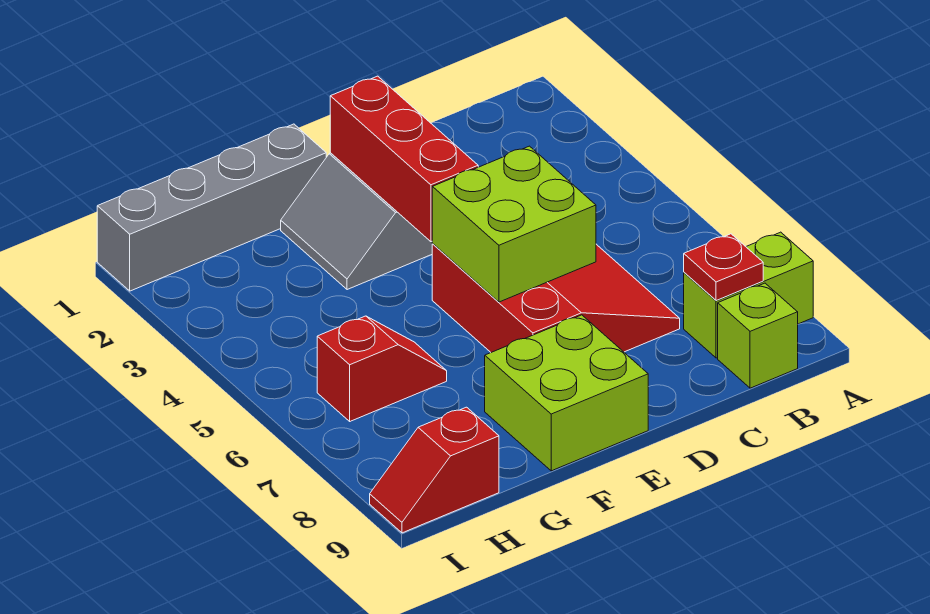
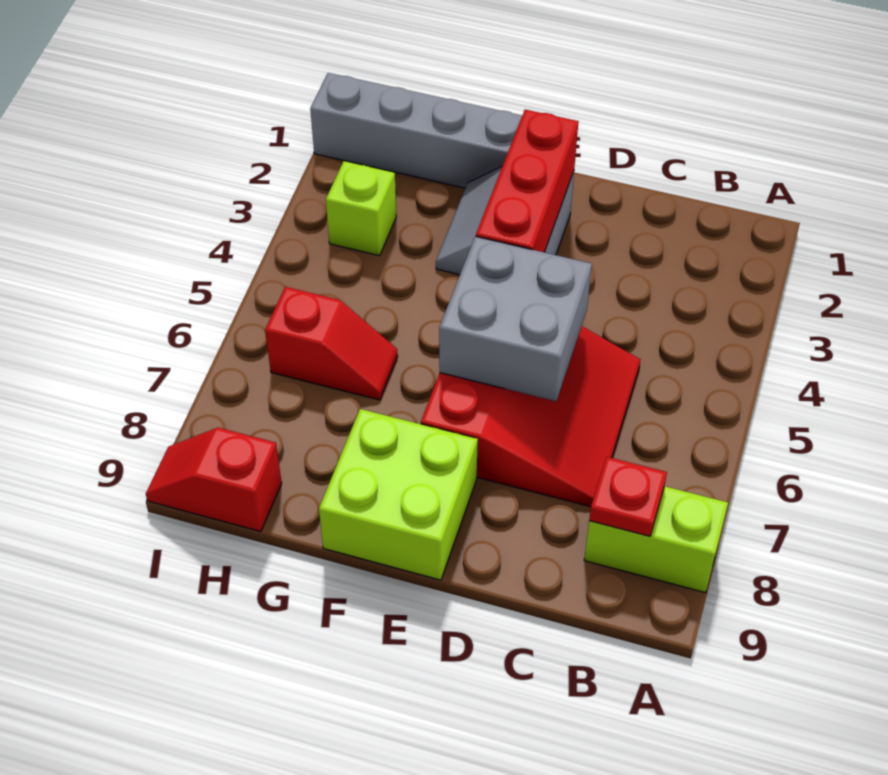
lime brick B9 level 1 -> lime brick H3 level 1
lime brick D5:E6 level 2 -> grey brick D5:E6 level 2

